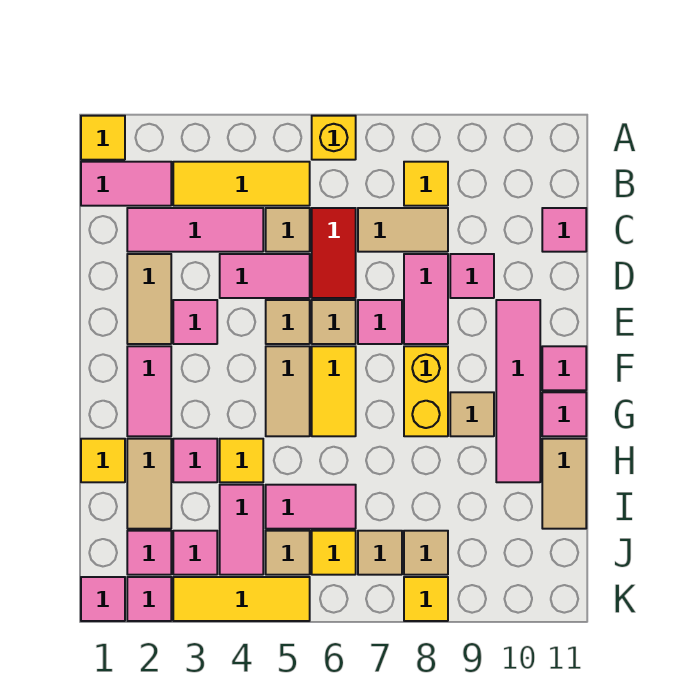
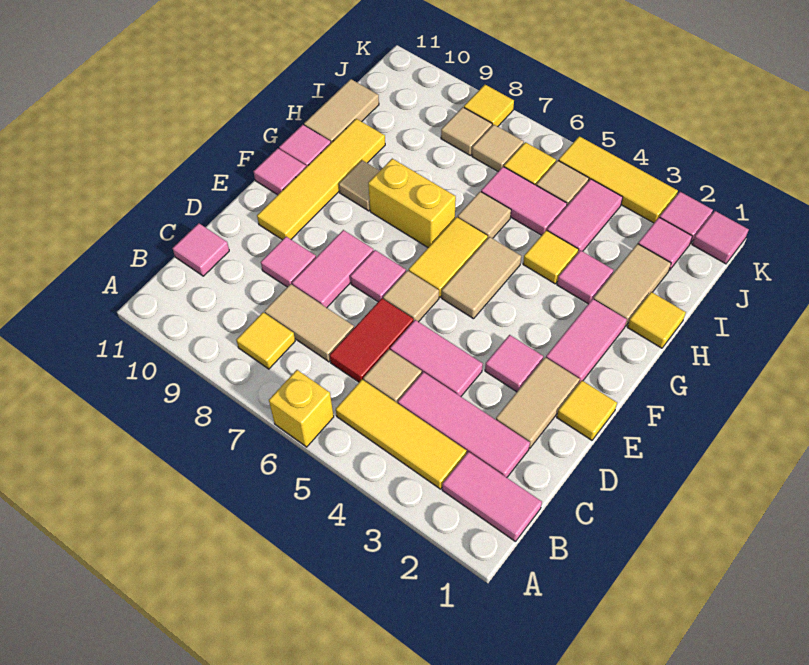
yellow tile A1 level 1 -> yellow tile E1 level 1
tan tile E5 level 1 -> tan tile H6 level 1
pink tile E10:H10 level 1 -> yellow tile E10:H10 level 1
yellow brick F8:G8 level 1 -> yellow brick G7:G8 level 1
pink tile J3 level 1 -> none

